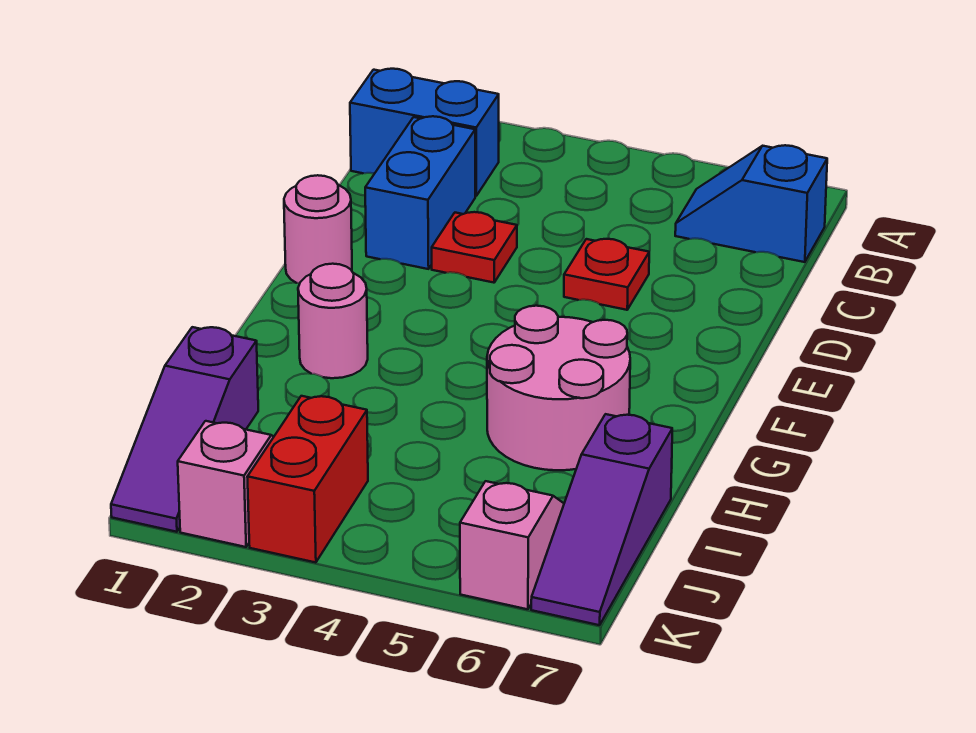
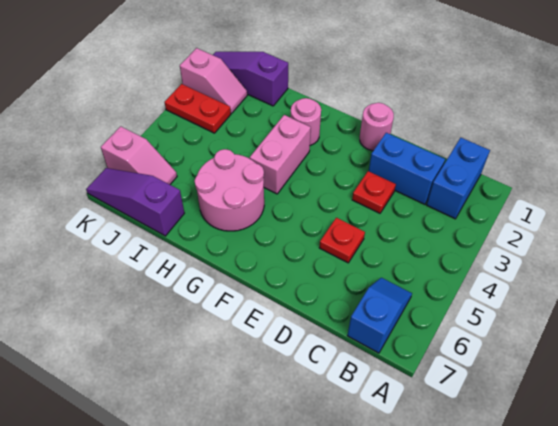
none -> pink brick G3:G4 level 1
red brick J3:K3 level 1 -> red plate J3:K3 level 1

